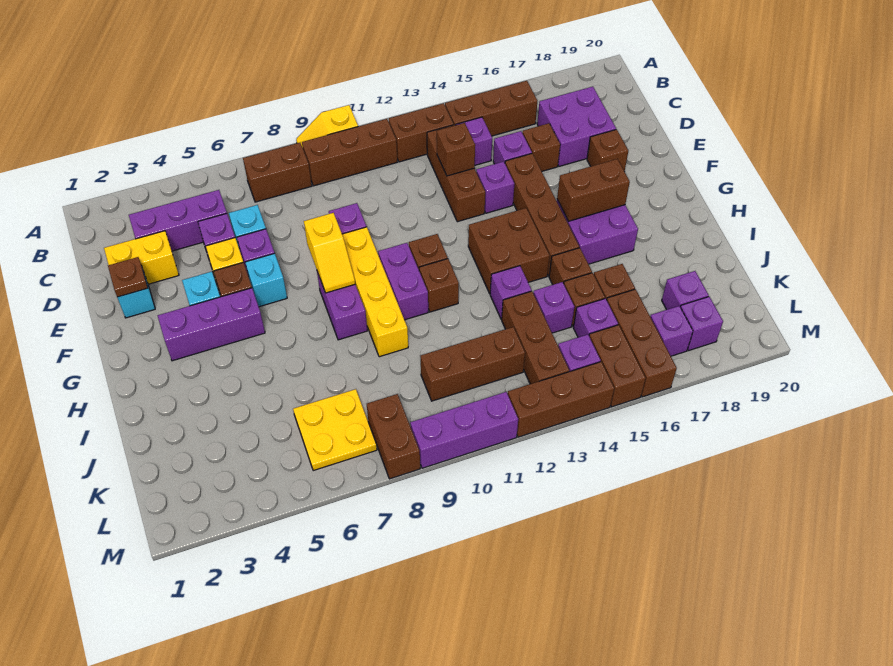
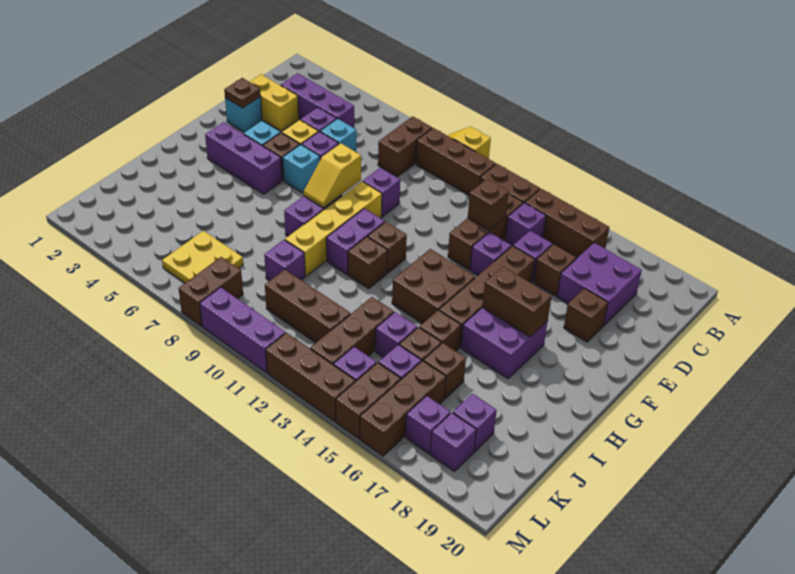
brown brick B7:B8 level 1 -> brown brick B8:C8 level 1
purple brick I13 level 1 -> purple brick J9 level 1

